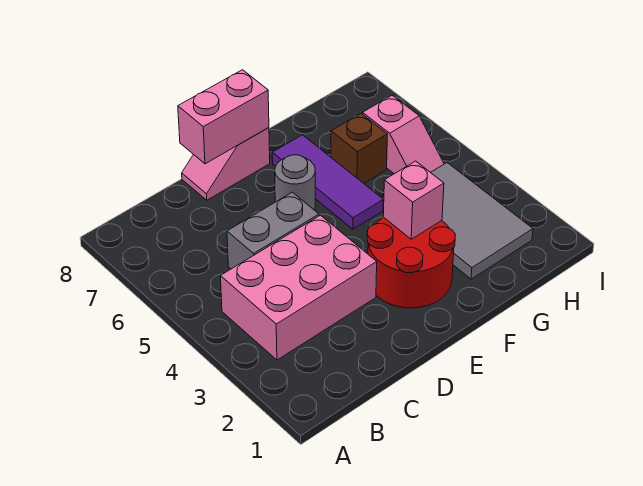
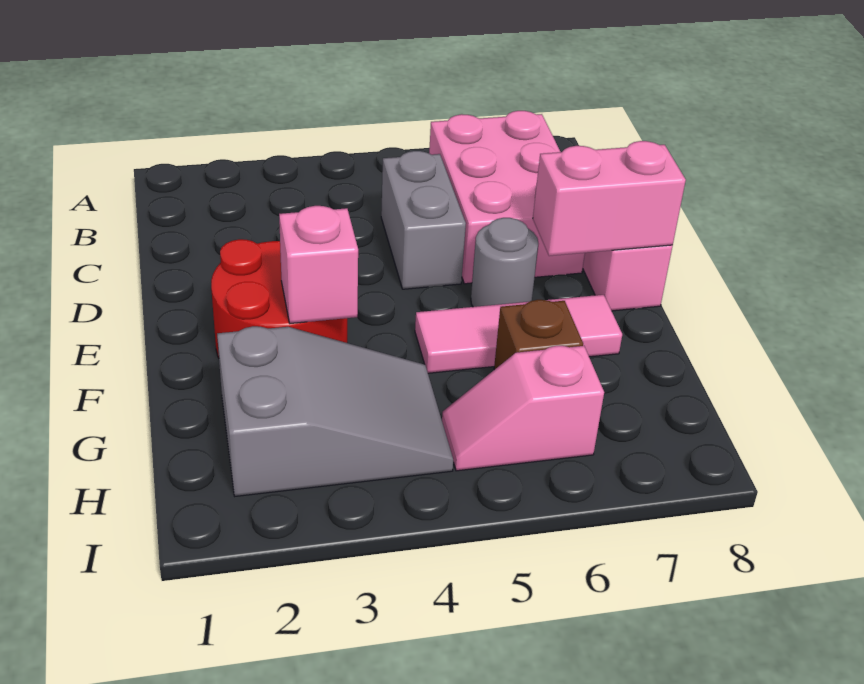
pink brick B3:D4 level 1 -> pink brick B6:D7 level 1
pink brick D8:E8 level 2 -> pink brick E7:E8 level 2
purple tile F5:F7 level 1 -> pink tile F5:F7 level 1
grey tile G2:H4 level 1 -> grey slope G2:H4 level 1 top 2

